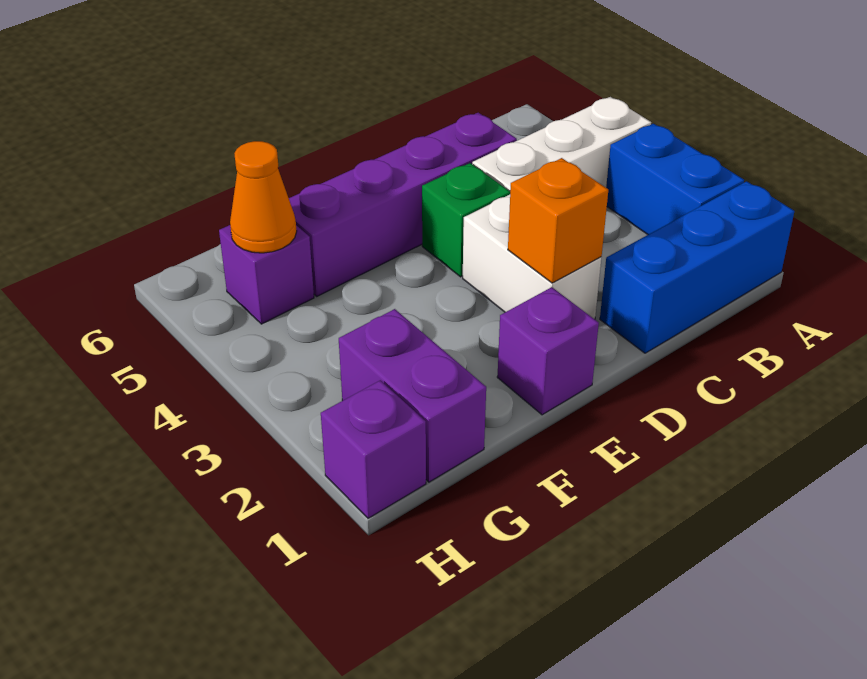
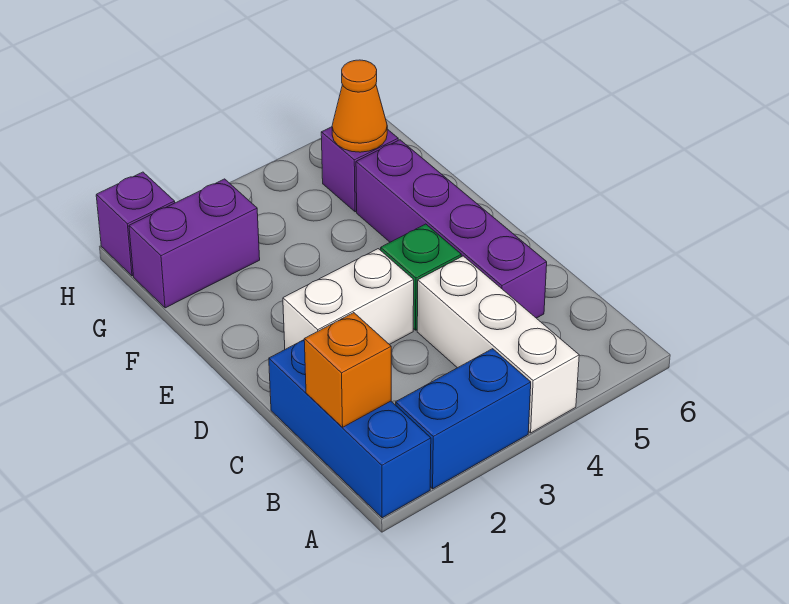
orange brick D2 level 2 -> orange brick B1 level 2
purple brick E1 level 1 -> none

